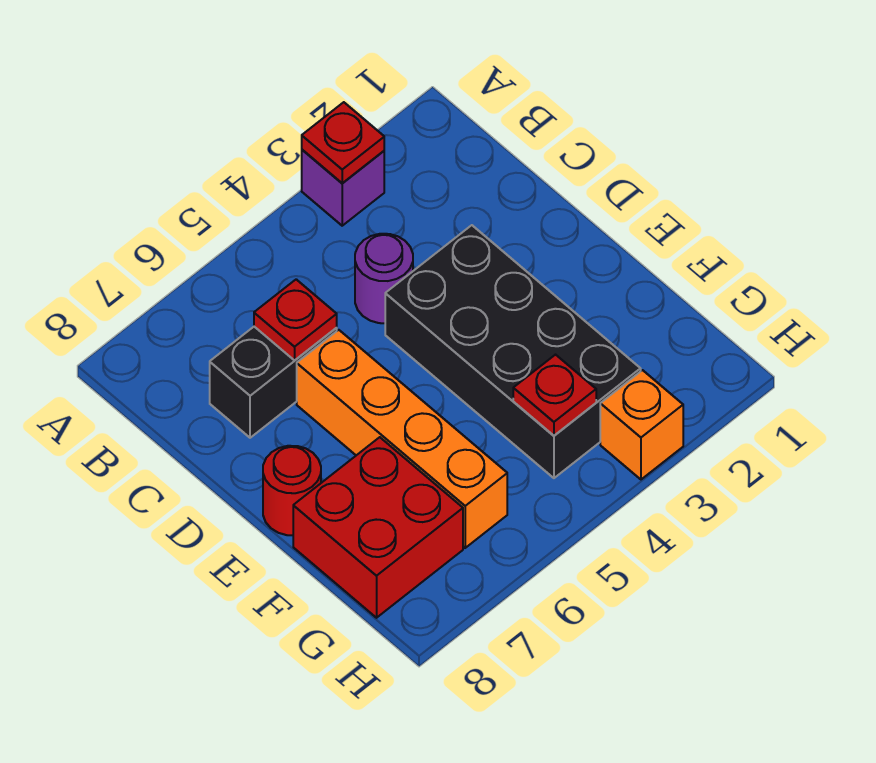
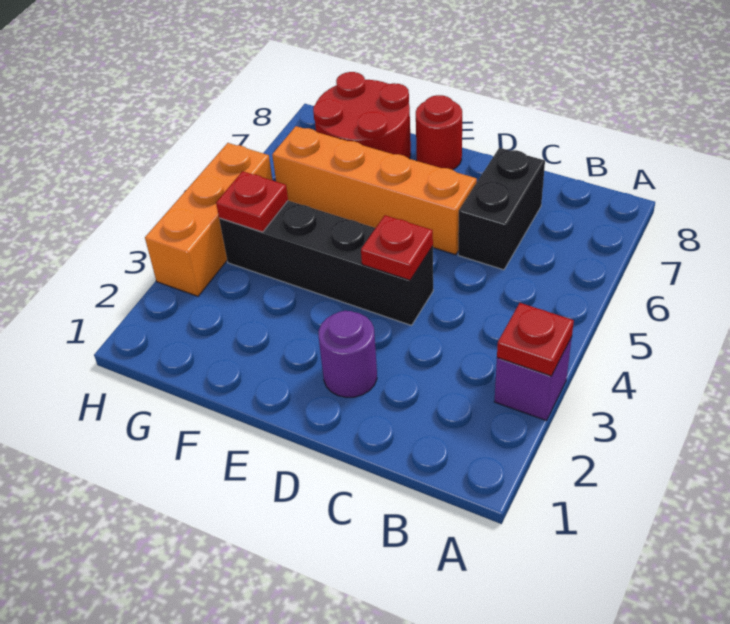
purple round brick C4 level 1 -> purple round brick D2 level 1
red plate C6 level 2 -> red plate D4 level 2
black brick D3:G4 level 1 -> black brick D4:G4 level 1
red brick F7:G8 level 1 -> red round brick F7:G8 level 1
orange brick H3 level 1 -> orange brick H3:H5 level 1

